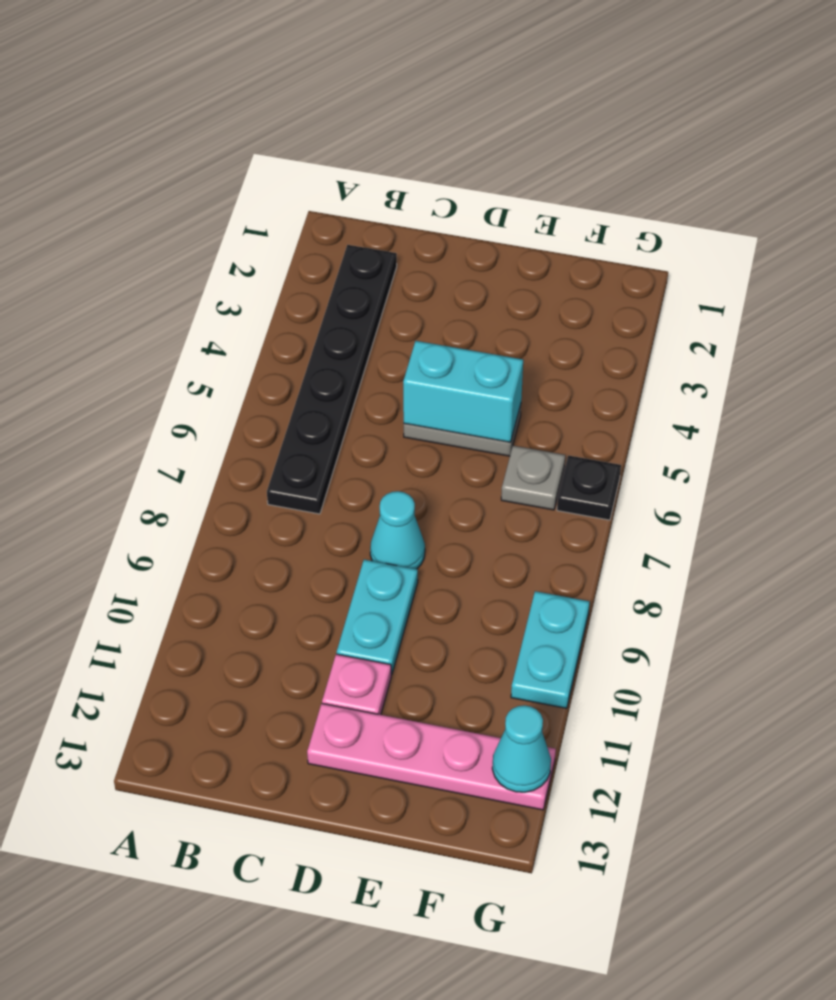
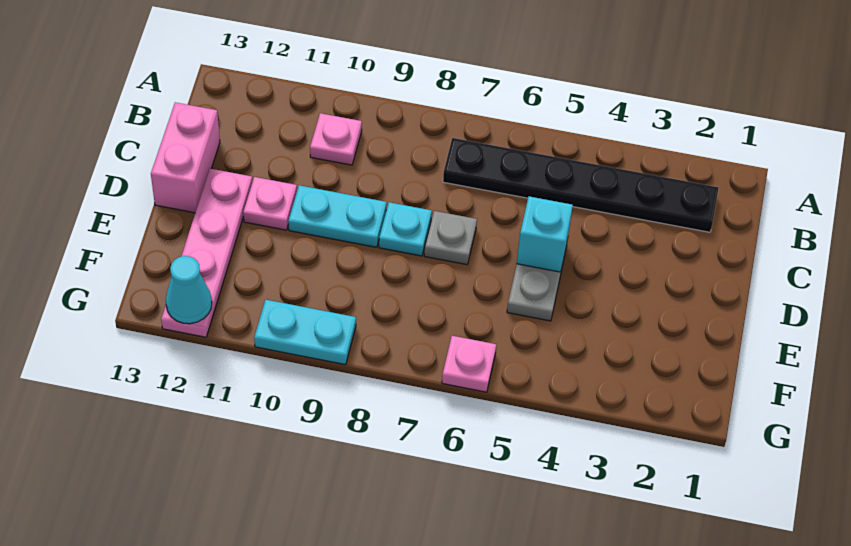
none -> pink plate B10 level 1
none -> pink brick C13:D13 level 1
cyan brick D5:E5 level 2 -> cyan brick D5 level 2
cyan cone D8 level 1 -> cyan plate D8 level 1
grey plate F6 level 1 -> grey plate D7 level 1
black plate G6 level 1 -> pink plate G6 level 1

